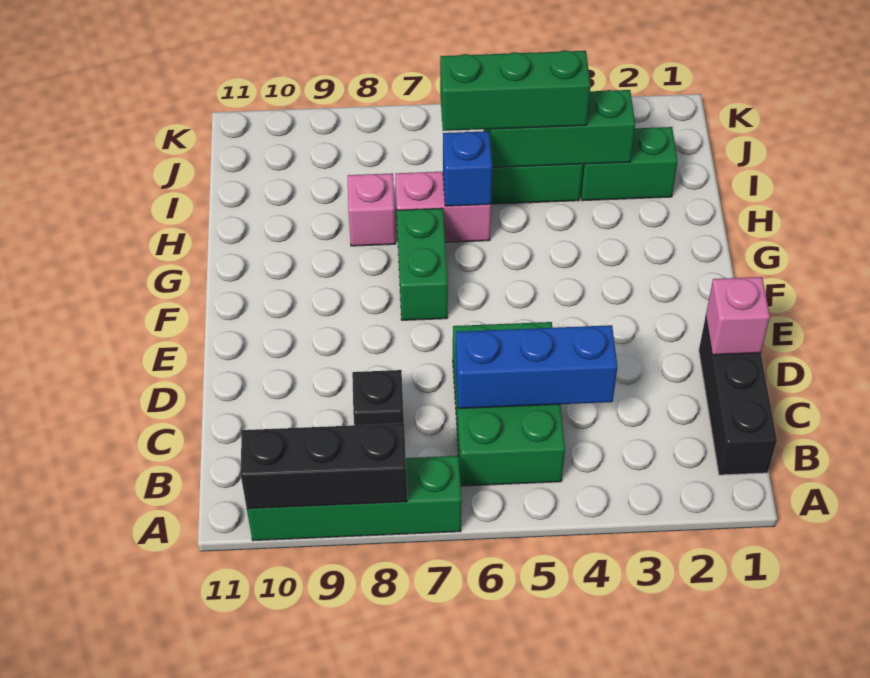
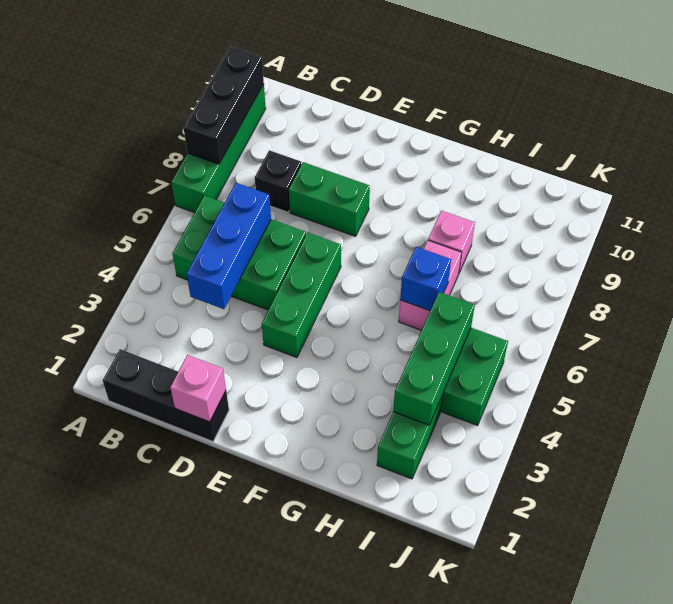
green brick F7:G7 level 1 -> green brick D8:E8 level 1
green brick I4:I6 level 3 -> green brick E4:E6 level 1

